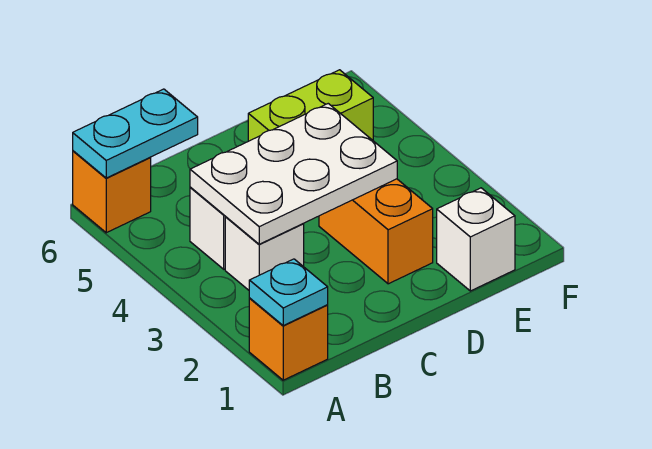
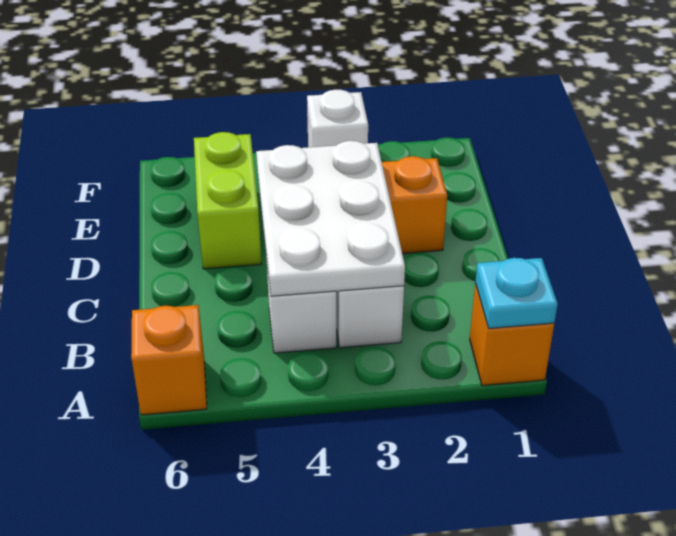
cyan plate A6:B6 level 2 -> none
white brick E1 level 1 -> white brick F3 level 1

